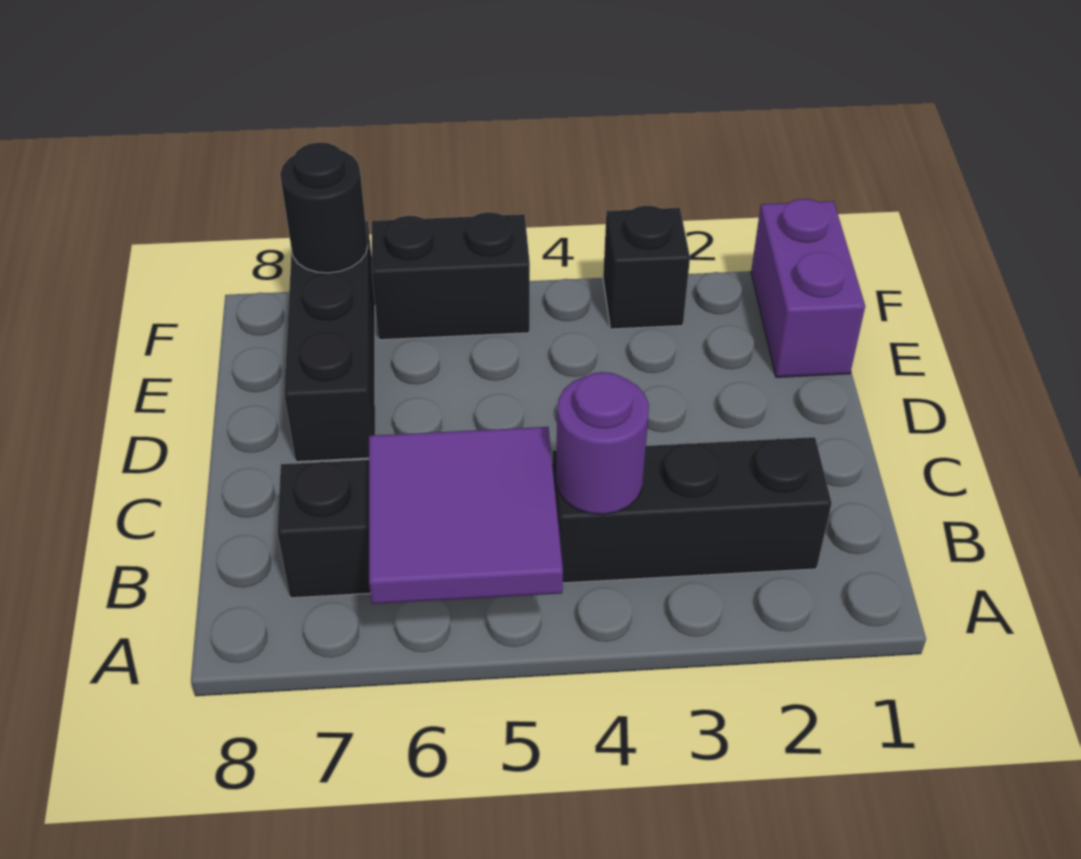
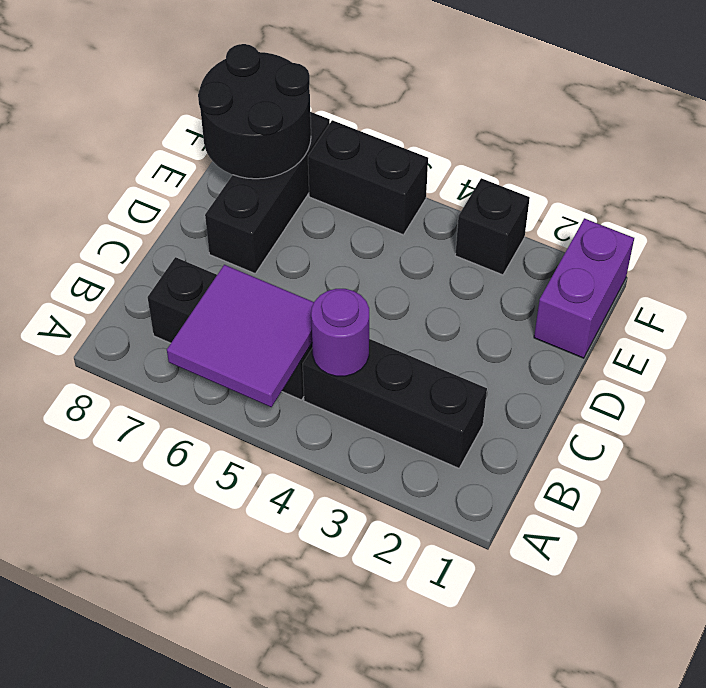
black round brick F7 level 2 -> black round brick E7:F8 level 2

